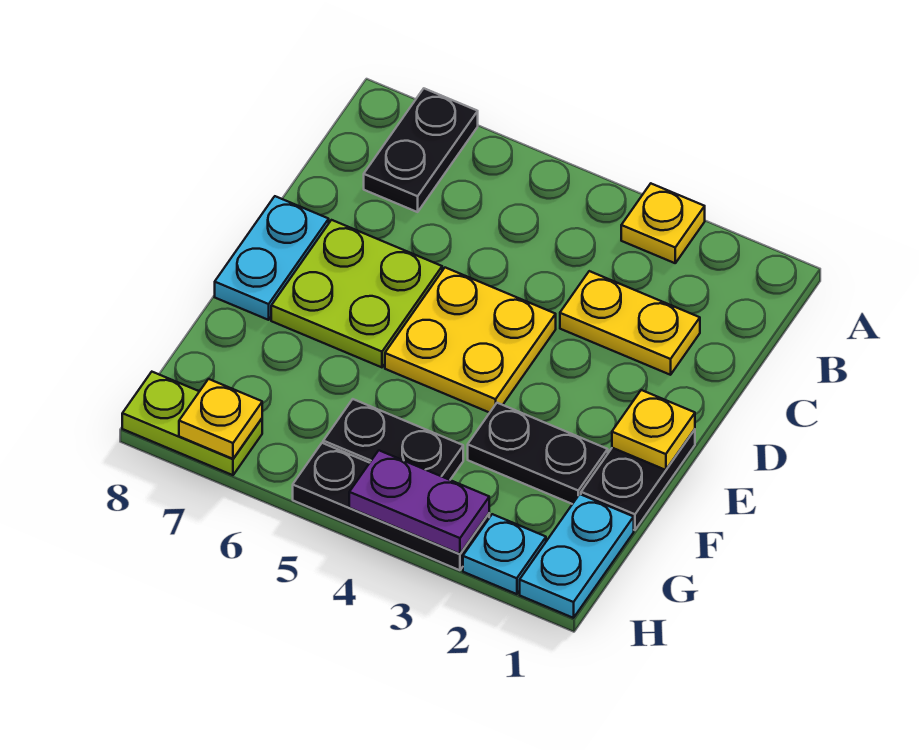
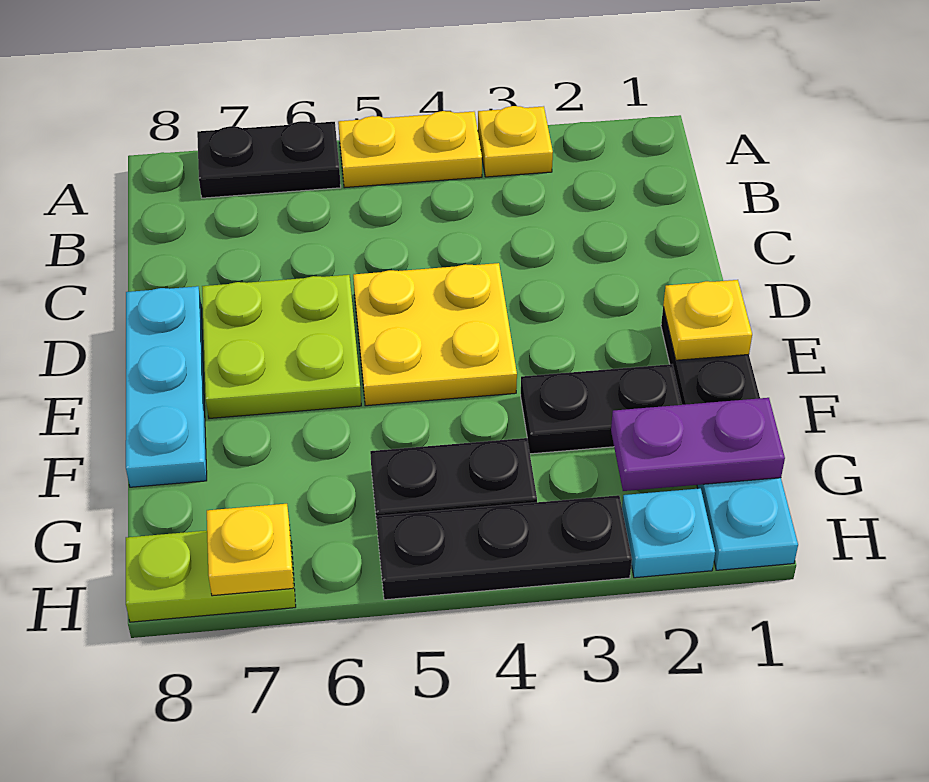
black plate A7:B7 level 1 -> black plate A6:A7 level 1
yellow plate C2:C3 level 1 -> yellow plate A4:A5 level 1
cyan plate D8:E8 level 1 -> cyan plate D8:F8 level 1
purple plate H3:H4 level 2 -> purple plate G1:G2 level 2

